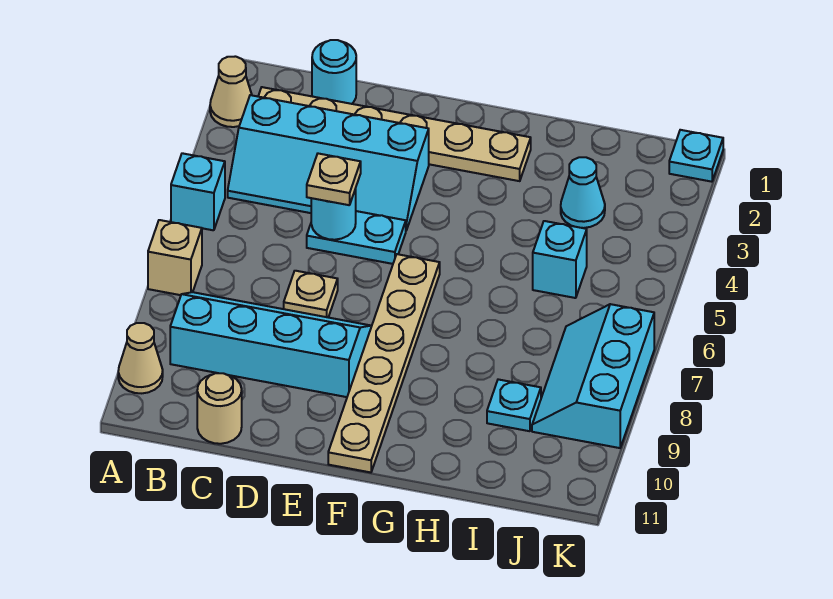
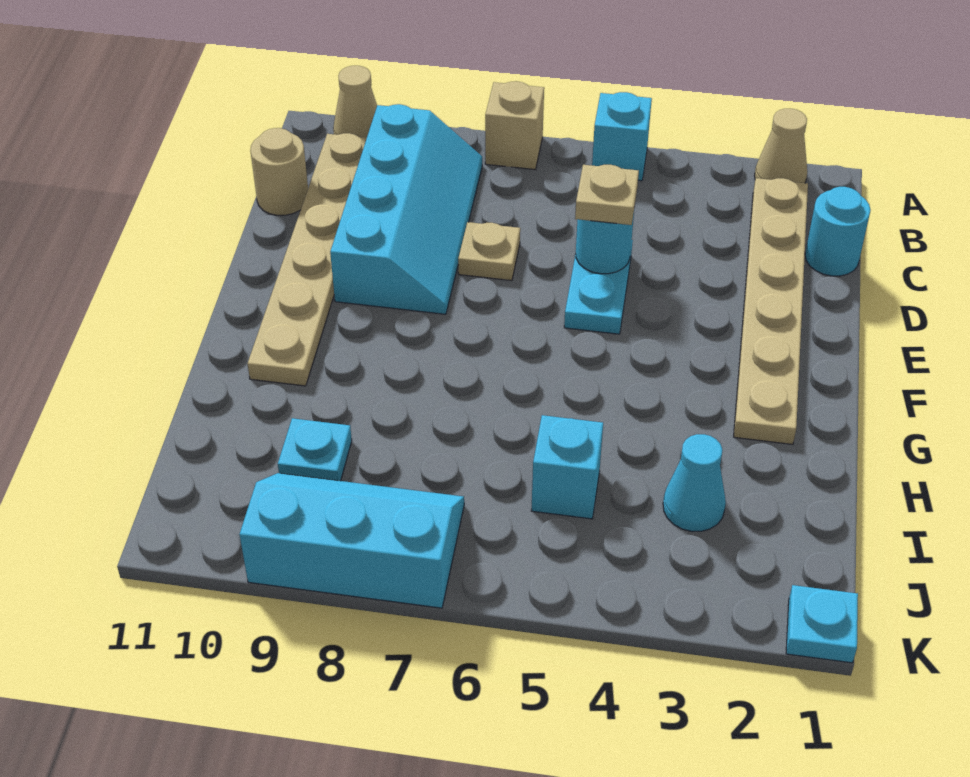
cyan slope B3:E4 level 1 top 3 -> none
tan plate F6:F11 level 1 -> tan plate B10:G10 level 1

